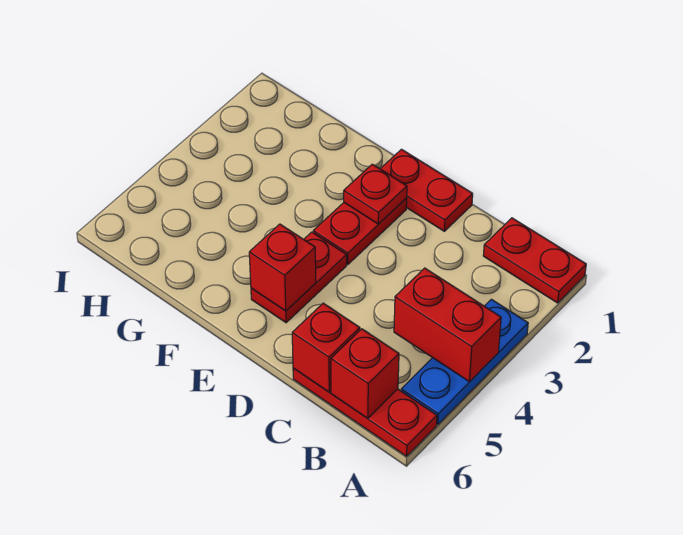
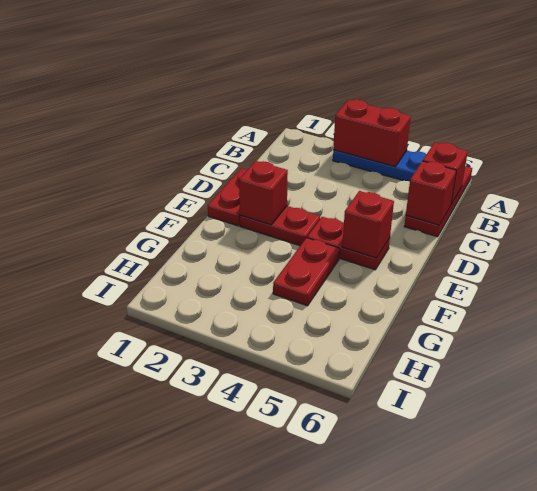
red plate A1:B1 level 1 -> red plate F4:G4 level 1
red brick A4:B4 level 2 -> red brick A3:A4 level 2
red plate E2 level 2 -> red brick E2 level 2

